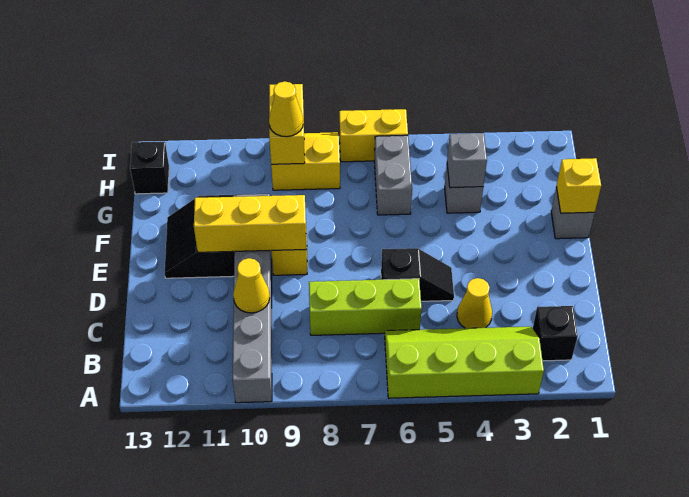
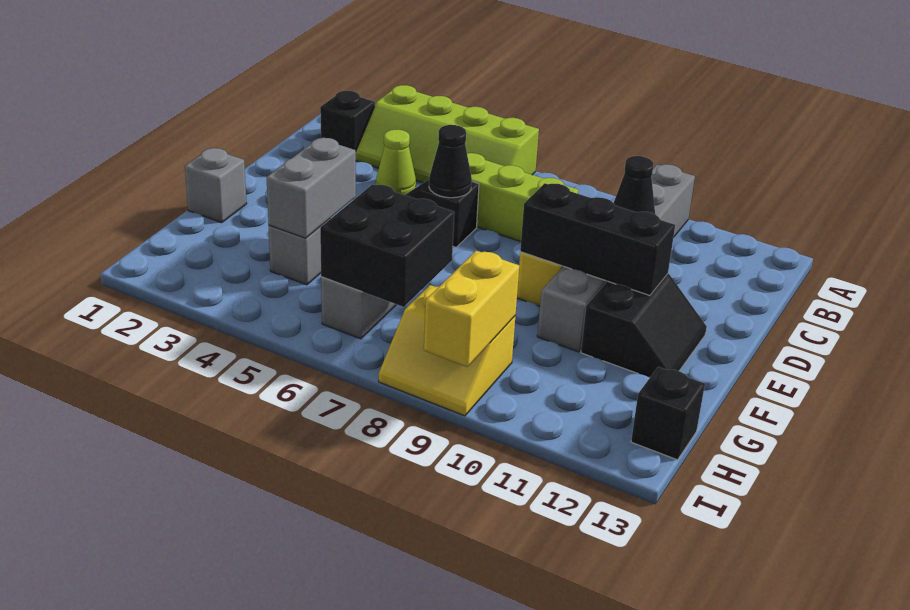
yellow cone C4 level 1 -> lime cone C4 level 1
yellow cone C10 level 2 -> black cone C10 level 2
none -> black cone D6 level 2
yellow brick E9:E11 level 2 -> black brick E9:E11 level 2
yellow brick F1 level 2 -> none
grey brick G4 level 2 -> grey brick F4:G4 level 2
none -> black brick G6:H7 level 2
yellow cone H9 level 3 -> none
yellow brick I6:I7 level 1 -> none

